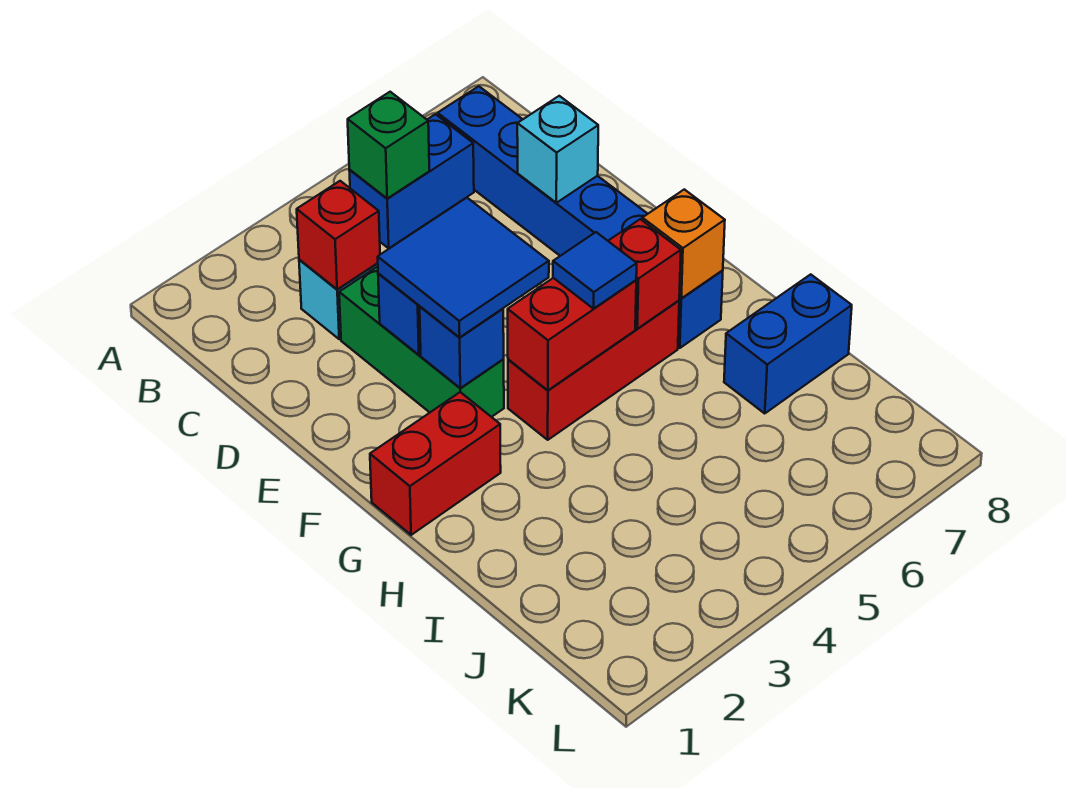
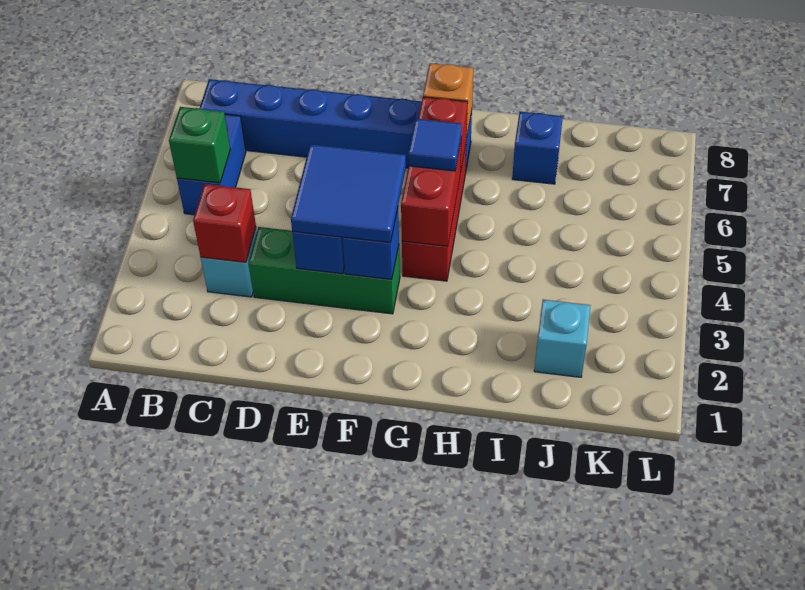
cyan brick D7 level 2 -> cyan brick J2 level 1
red brick G1:G2 level 1 -> none
blue brick I7:I8 level 1 -> blue brick I7 level 1

